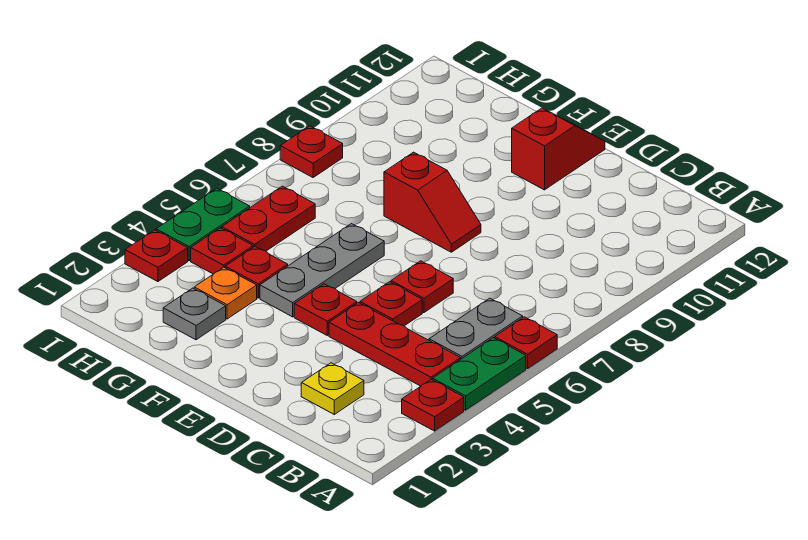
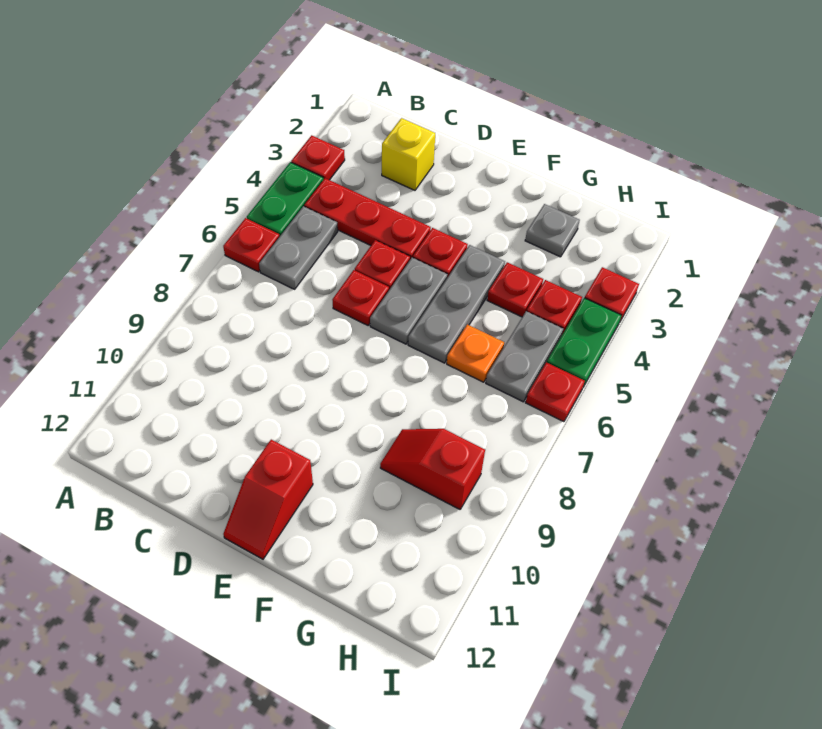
yellow plate C2 level 1 -> yellow brick C2 level 1
none -> grey plate E5:E6 level 1
red slope E8:F8 level 1 top F -> red slope G9:H9 level 1 top H
orange plate G3 level 1 -> orange plate G6 level 1
red plate H5:H6 level 1 -> grey plate H5:H6 level 1
red plate I8 level 1 -> red plate I6 level 1

